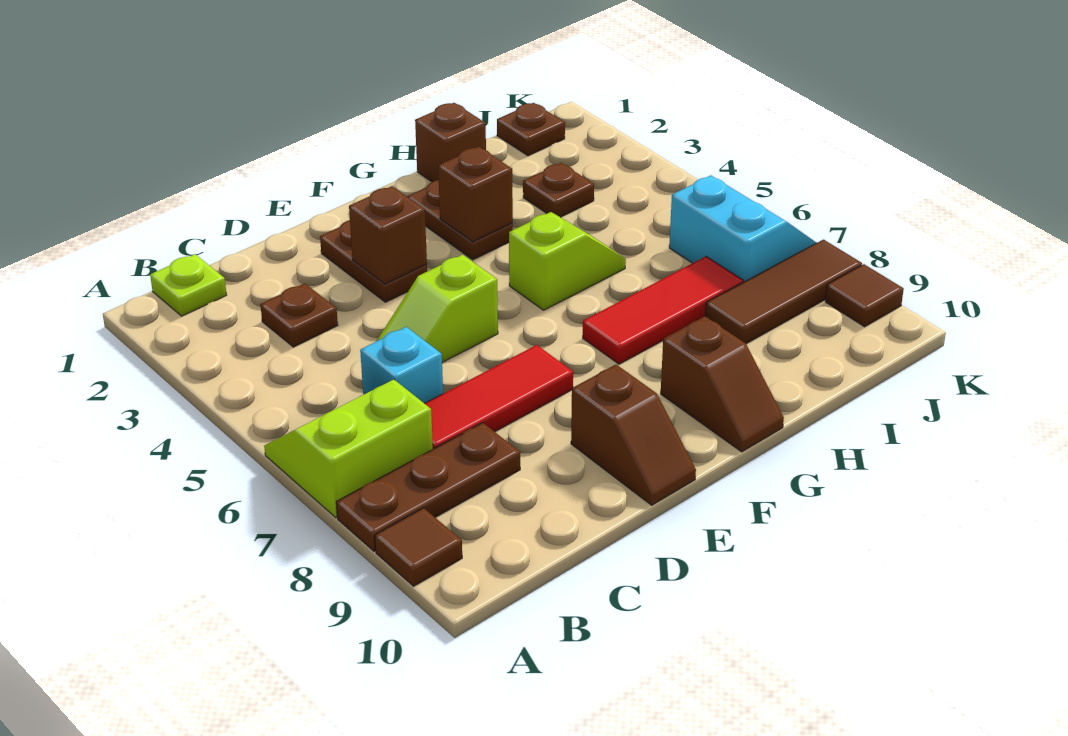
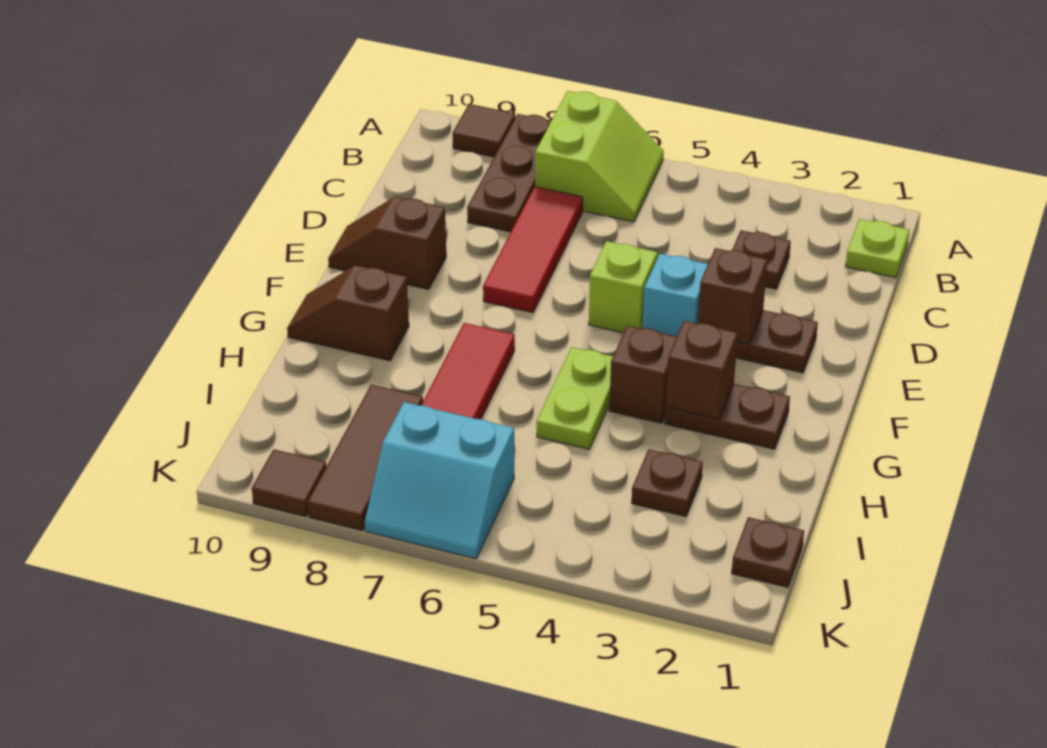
cyan brick C6 level 1 -> cyan brick E4 level 1
lime slope G5:H5 level 1 top G -> lime plate G5:H5 level 1
brown brick H1 level 1 -> brown brick G4 level 1

